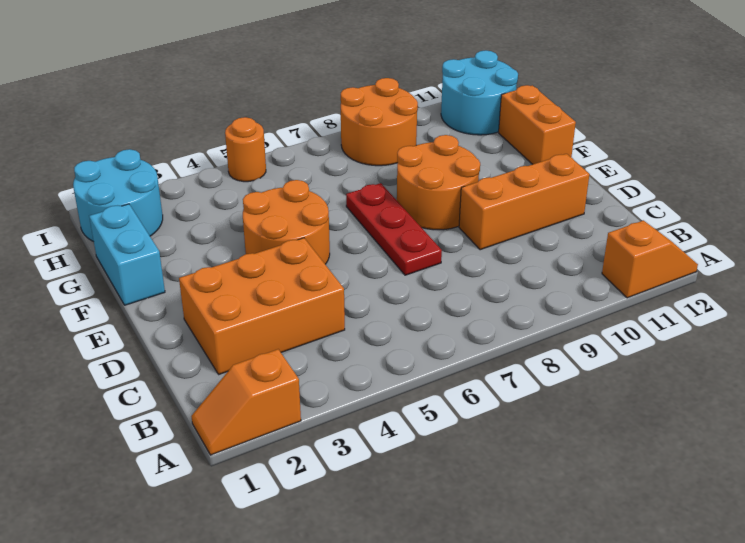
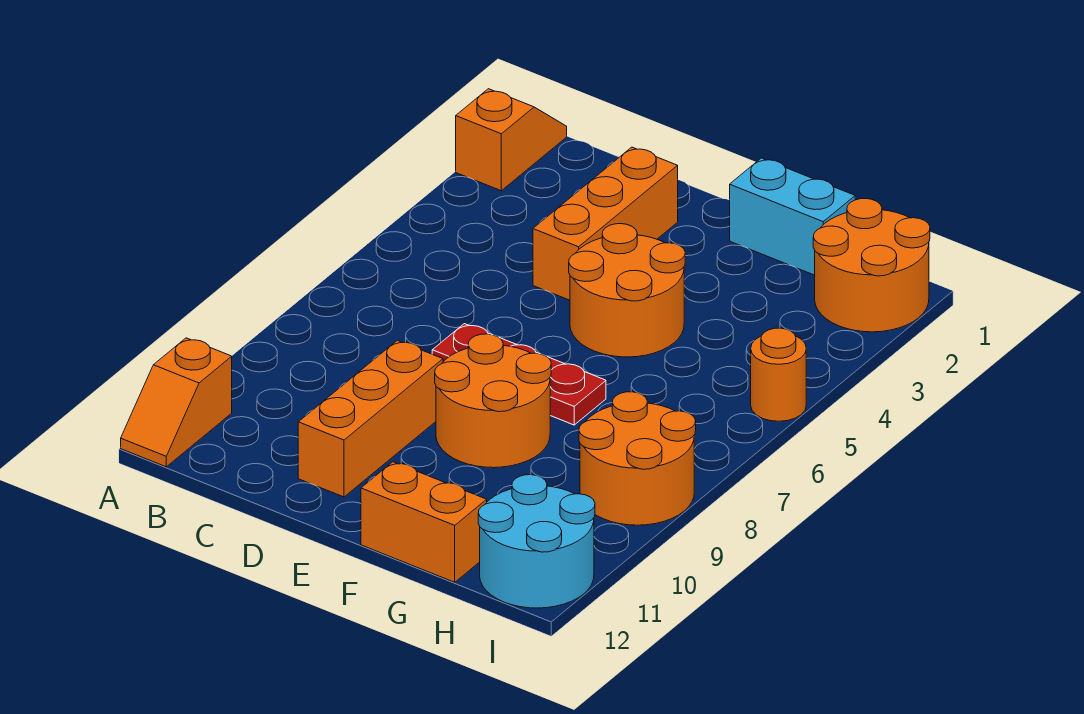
orange brick C2:D4 level 1 -> orange brick D2:D4 level 1
cyan round brick H1:I2 level 1 -> orange round brick H1:I2 level 1

